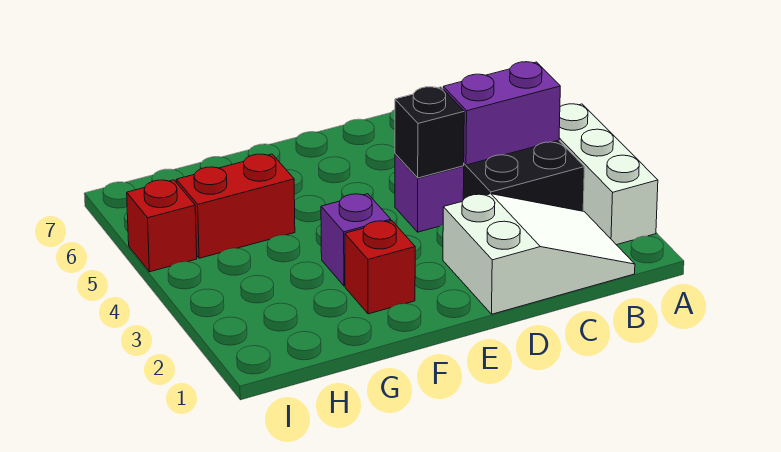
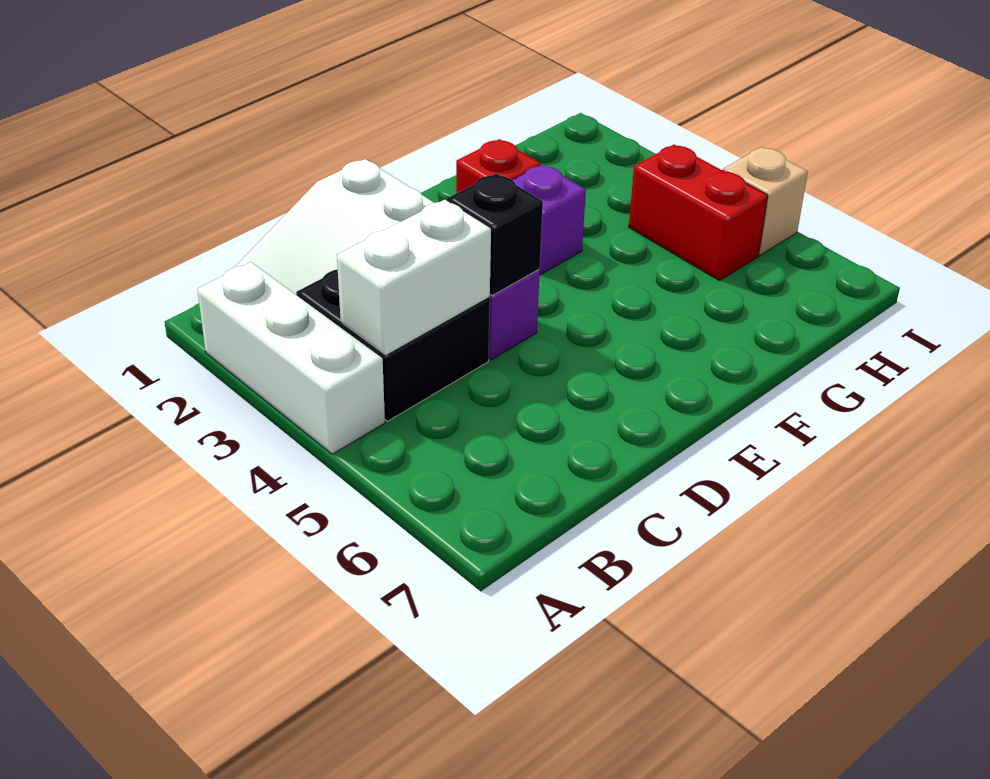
purple brick B4:C4 level 2 -> white brick B4:C4 level 2
red brick G5:H5 level 1 -> red brick H4:H5 level 1
red brick I5 level 1 -> tan brick I5 level 1

